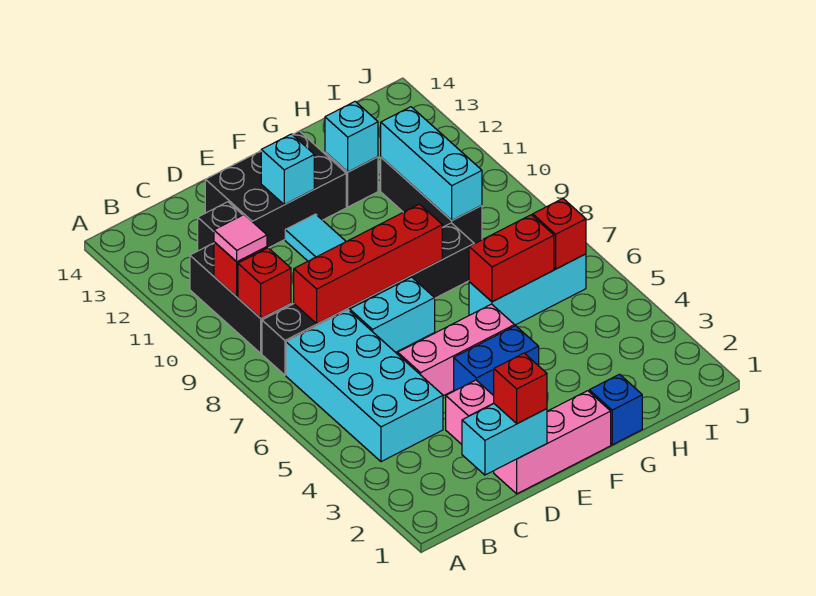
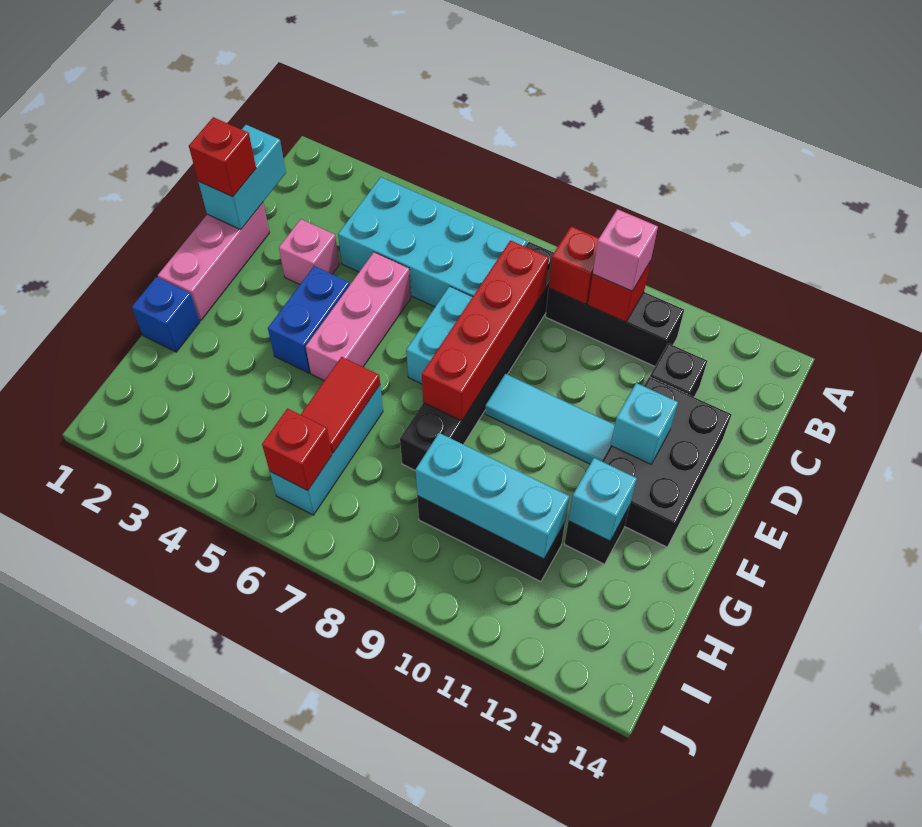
pink tile B10 level 3 -> pink brick B10 level 3
red brick G6:H6 level 2 -> red tile G6:H6 level 2

